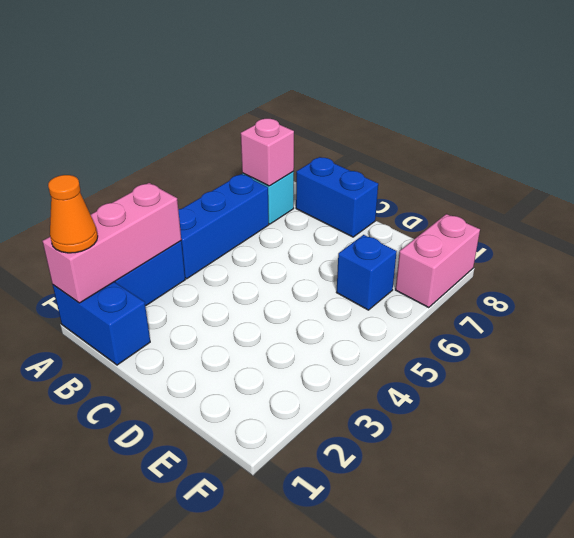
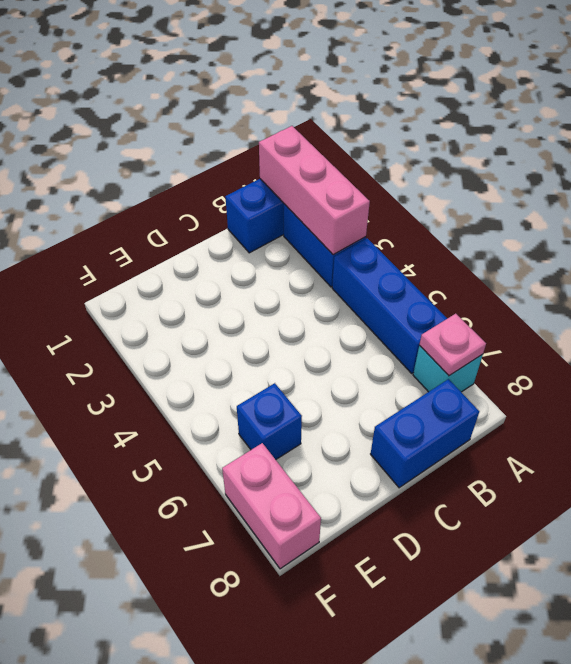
orange cone A1 level 3 -> none
pink brick A7 level 2 -> pink plate A7 level 2

